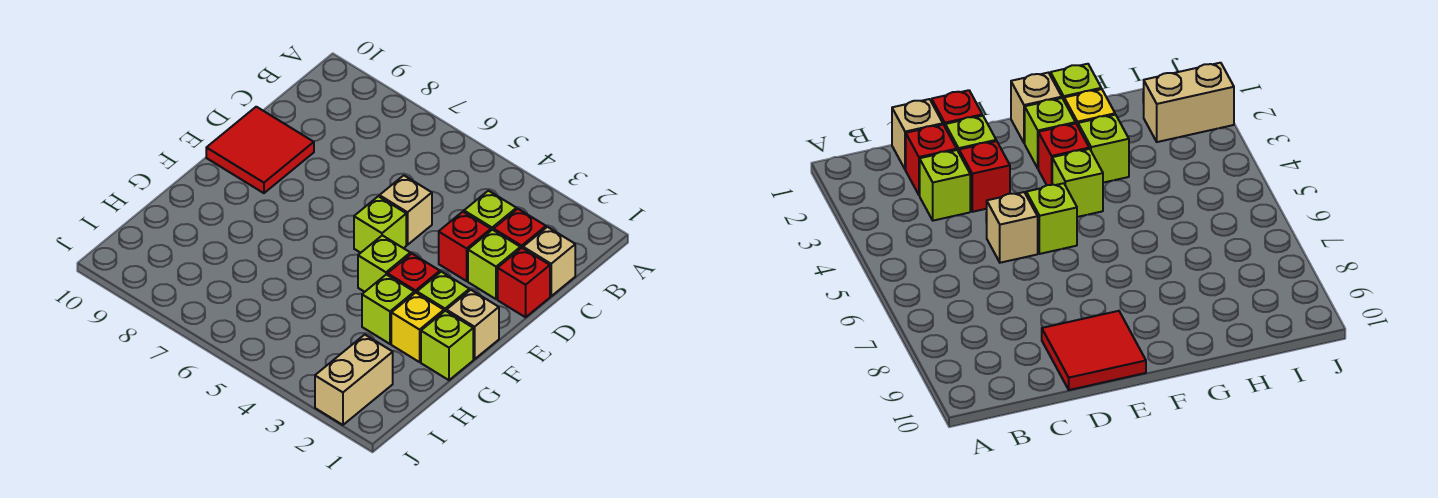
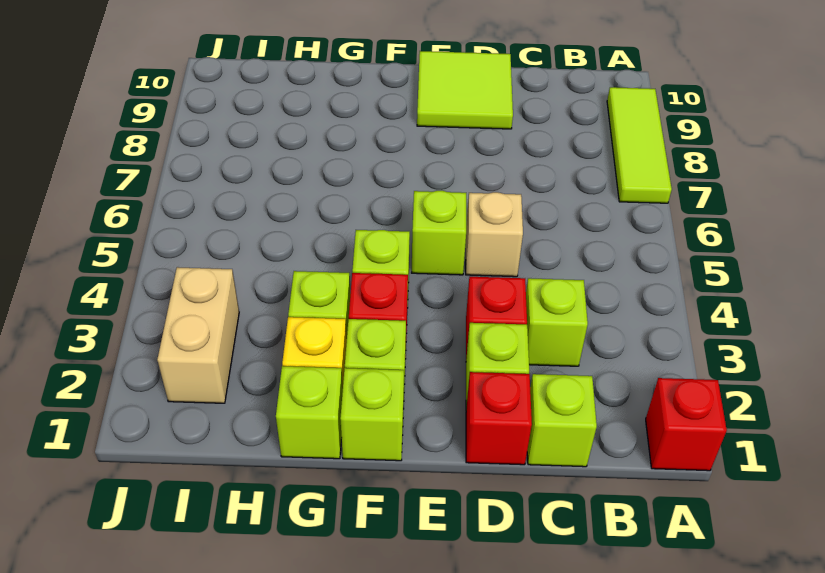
none -> lime tile A7:A9 level 1
tan brick C1 level 1 -> lime brick C1 level 1
red brick C2 level 1 -> red brick A1 level 1
red tile D9:E10 level 1 -> lime tile D9:E10 level 1
tan brick F1 level 1 -> lime brick F1 level 1
tan brick I2:J2 level 1 -> tan brick I2:I3 level 1

